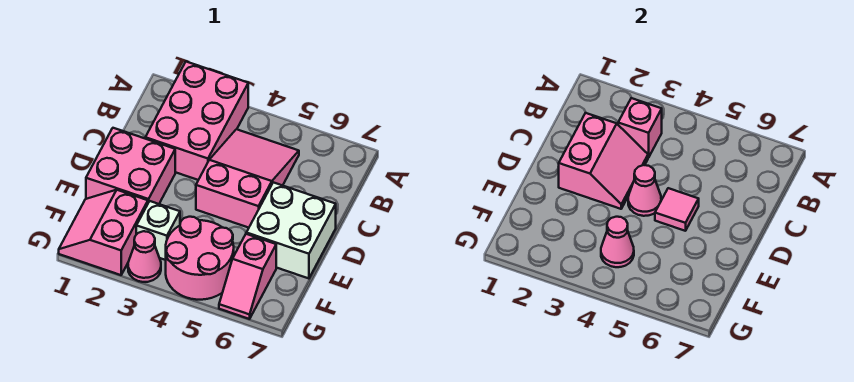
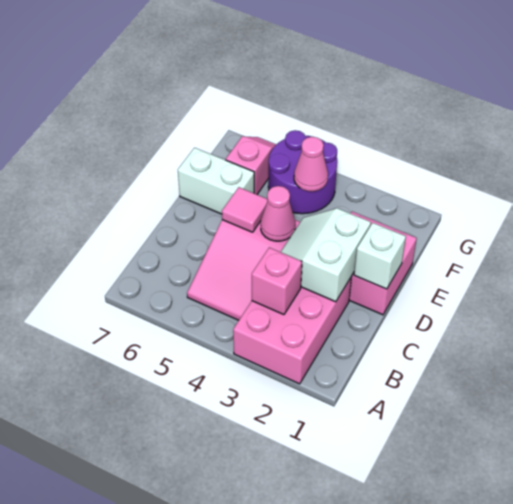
pink slope C2:D3 level 2 top 2 -> white slope C2:D3 level 2 top 2
white brick D6:E7 level 1 -> white brick E6:E7 level 1
pink slope F1:G2 level 1 top 2 -> none
white brick F3 level 1 -> white brick D1 level 2
pink round brick F4:G5 level 1 -> purple round brick F4:G5 level 1
pink cone G3 level 1 -> none

